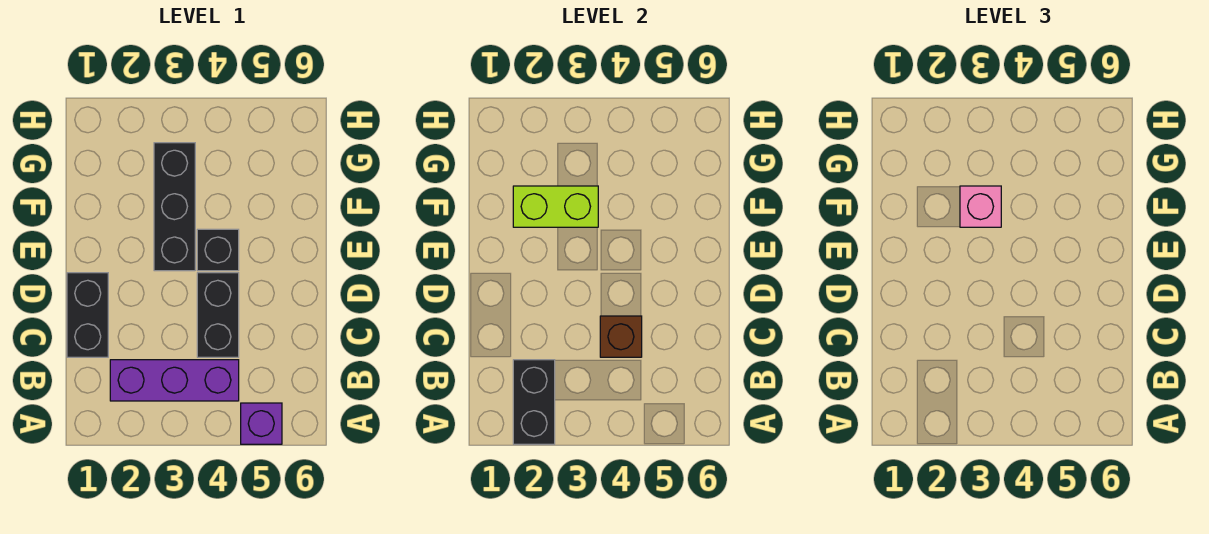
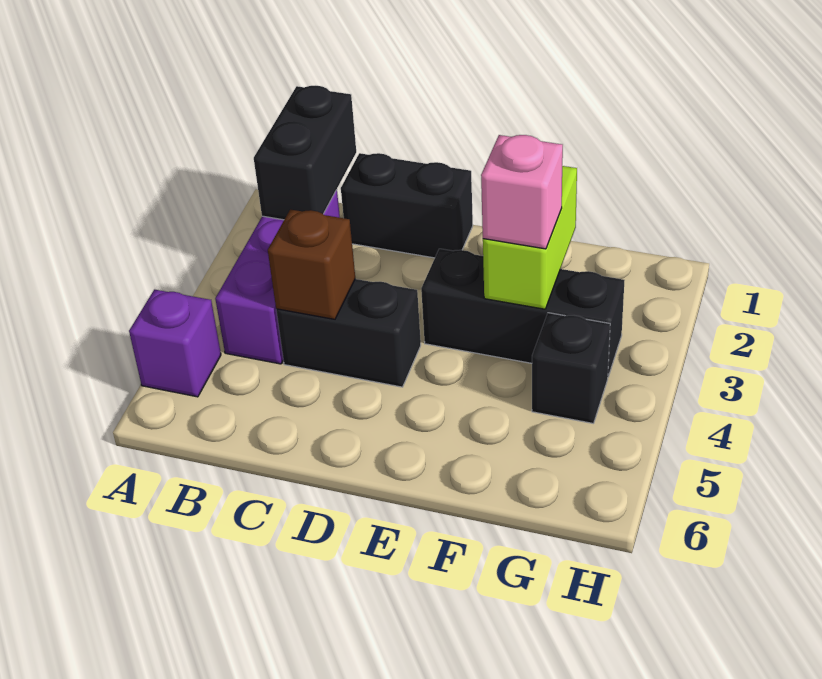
black brick A2:B2 level 2 -> black brick B1:B2 level 2
black brick E4 level 1 -> black brick G4 level 1

